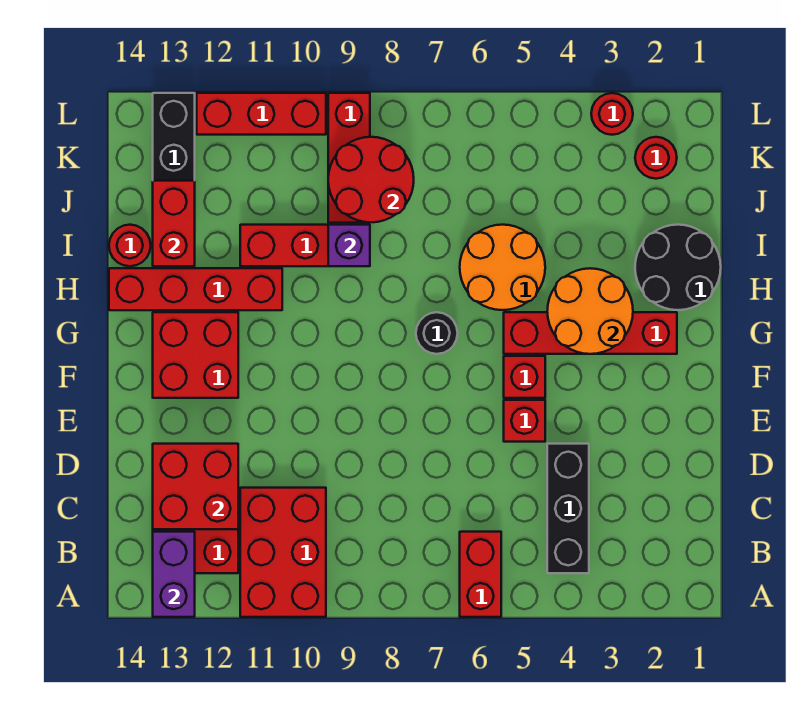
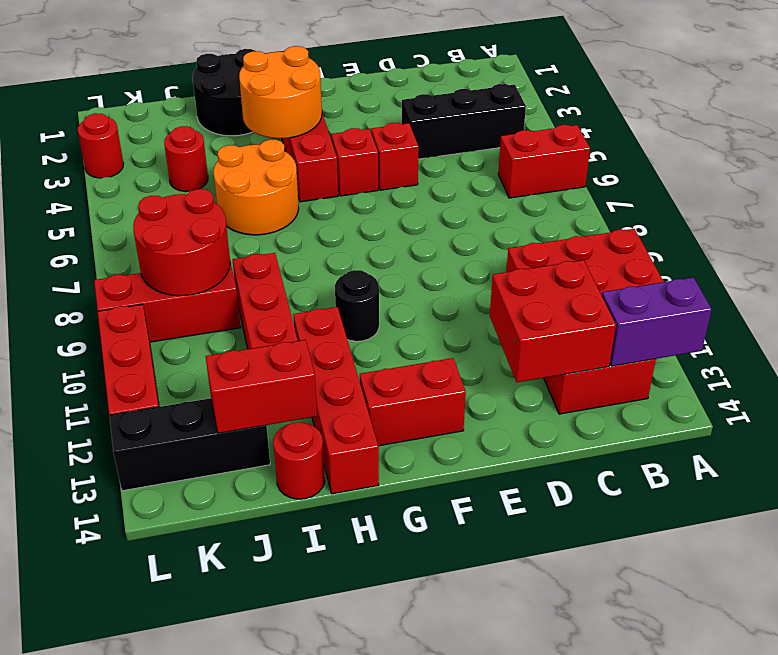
red brick F12:G13 level 1 -> red brick F13:G13 level 1
black round brick G7 level 1 -> black round brick G10 level 1
purple brick I9 level 2 -> none
red round brick K2 level 1 -> red round brick J4 level 1

